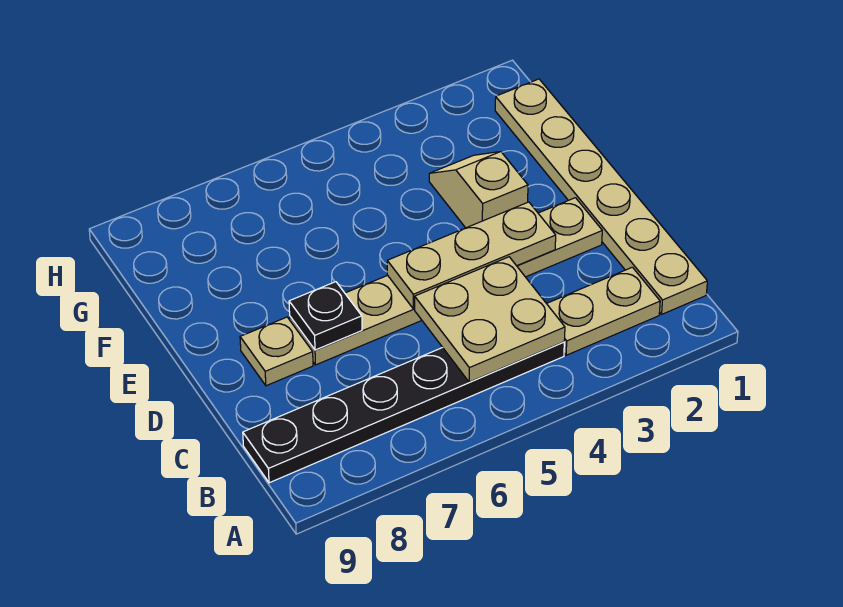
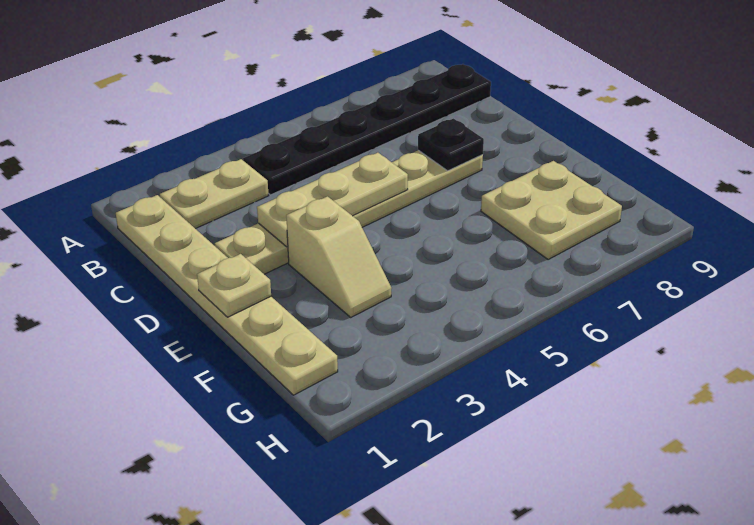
tan plate B4:C5 level 2 -> tan plate F7:G8 level 1
tan plate D8 level 1 -> tan plate E1 level 2

